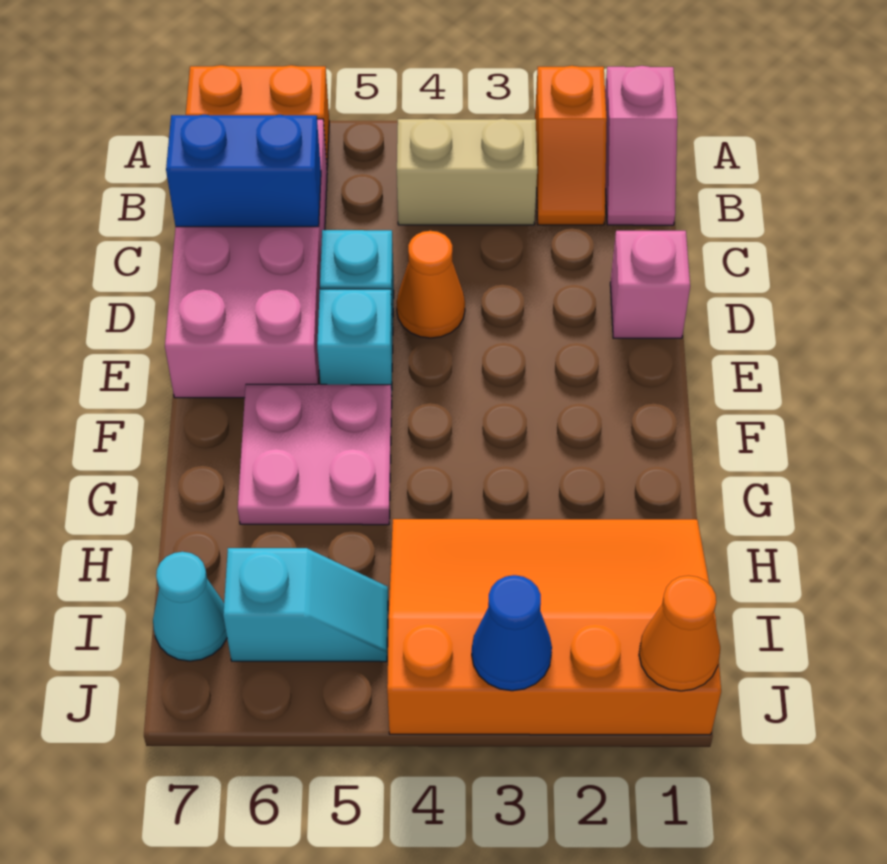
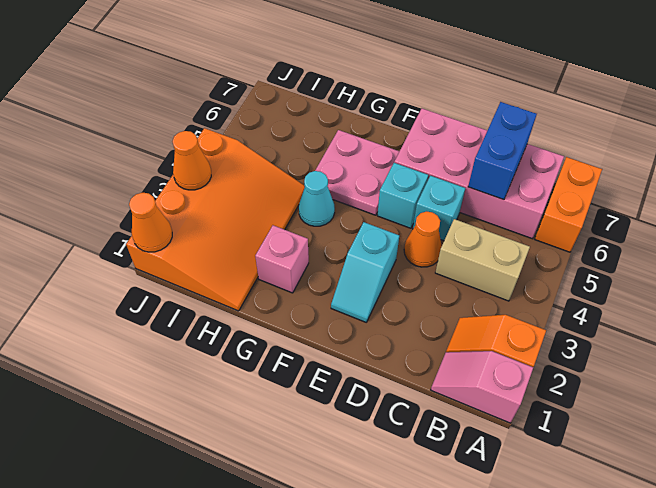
tan brick B3:B4 level 1 -> tan brick B4:C4 level 1
pink brick D1 level 1 -> pink brick G2 level 1
cyan slope I5:I6 level 1 top 6 -> cyan slope E2:E3 level 1 top 3
cyan cone I7 level 1 -> cyan cone G4 level 1
blue cone J3 level 2 -> orange cone J3 level 2

